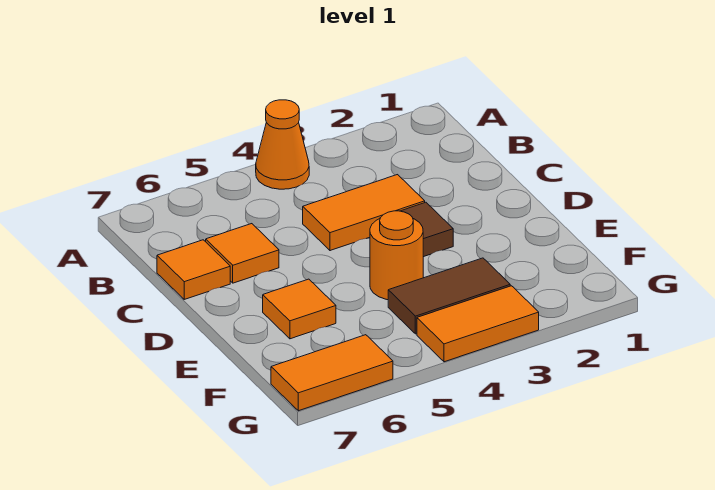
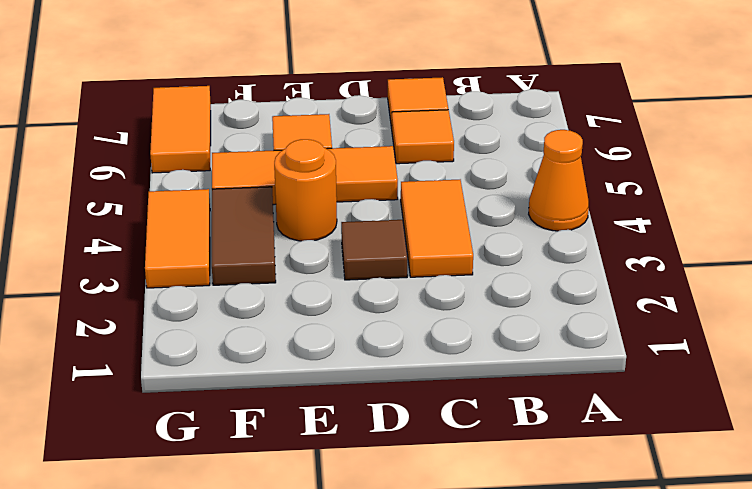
none -> orange tile D5:F5 level 1

